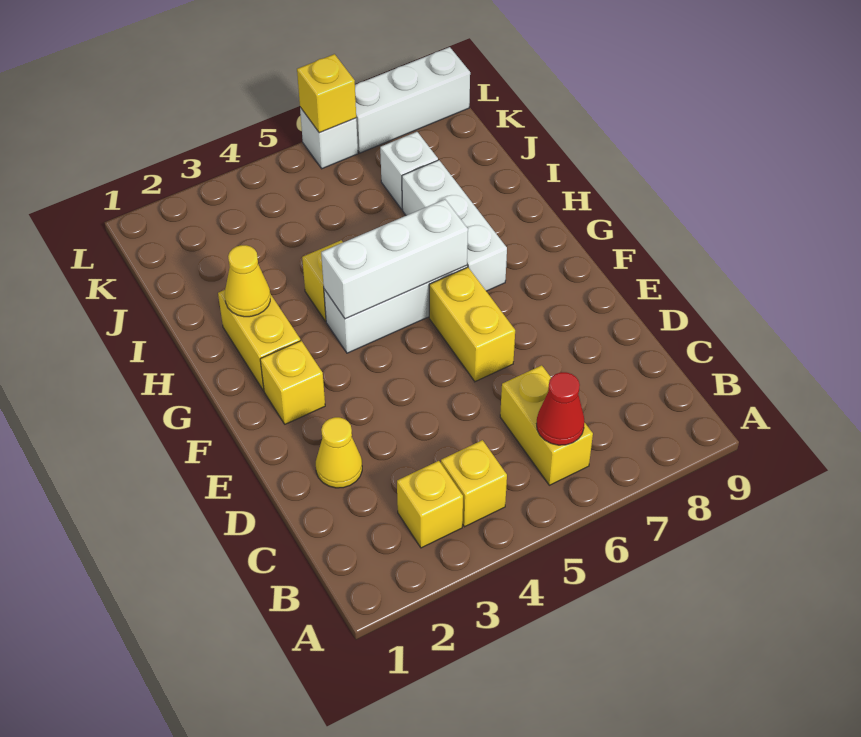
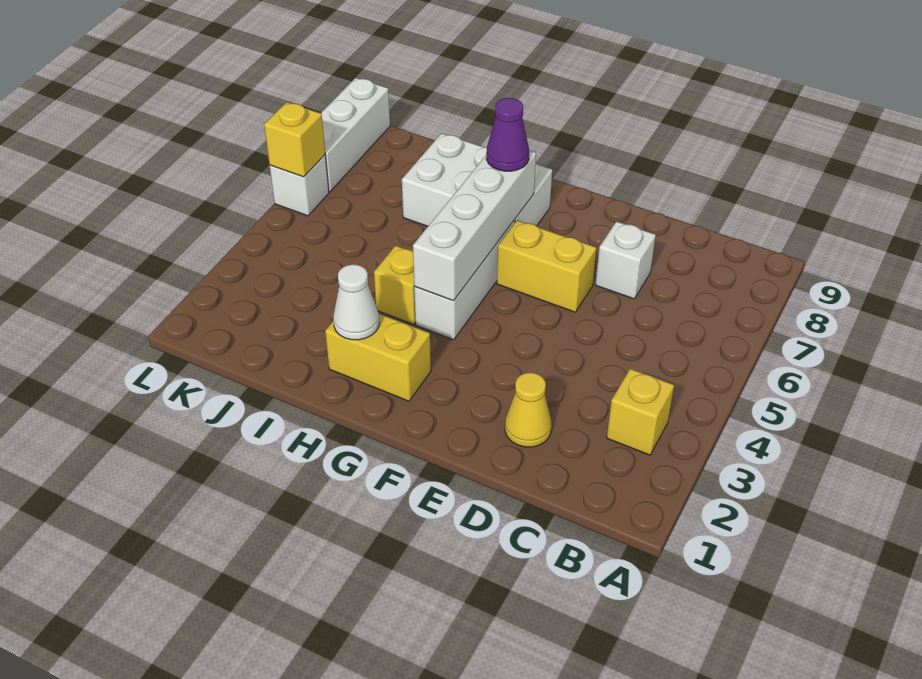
yellow brick B4 level 1 -> none
yellow brick B6:C6 level 1 -> none
red cone B6 level 2 -> none
yellow brick F2 level 1 -> none
white brick G4:G6 level 2 -> white brick G4:G7 level 2
white brick G7:I7 level 1 -> white brick G7:I8 level 1
none -> purple cone G7 level 3
yellow cone H2 level 2 -> white cone H2 level 2
white brick J7 level 1 -> white brick D7 level 1

